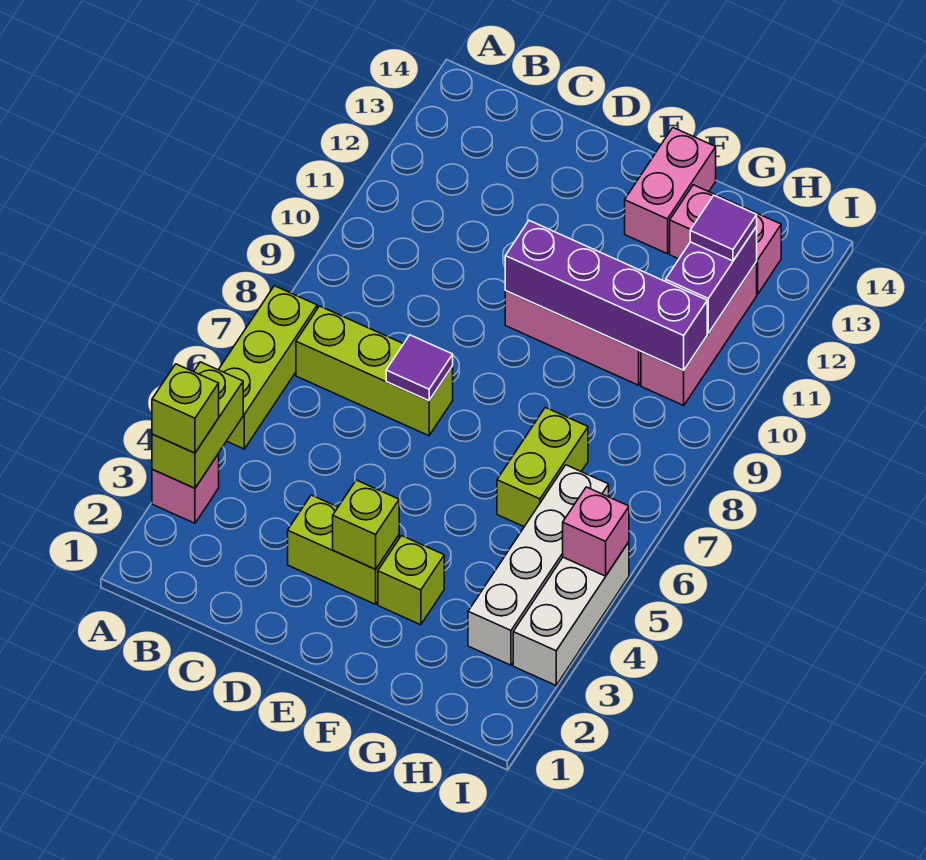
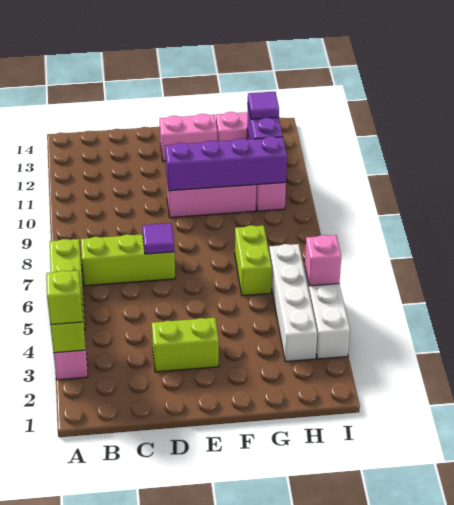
lime brick E3 level 2 -> none
lime brick F3 level 1 -> none
pink brick F13:F14 level 1 -> pink brick E13:F13 level 1

